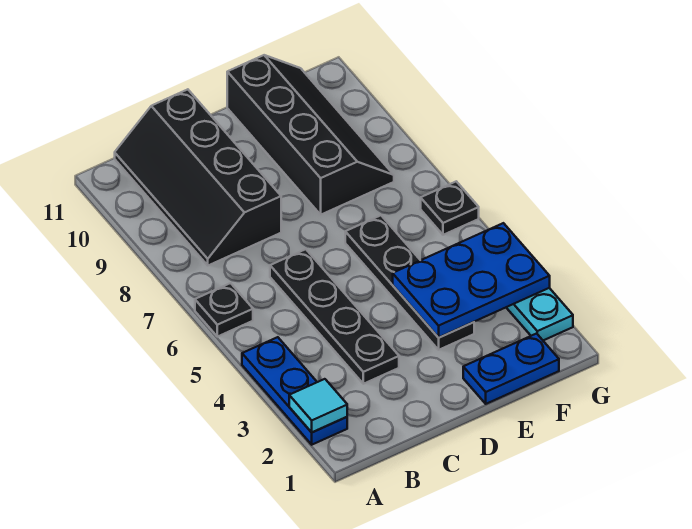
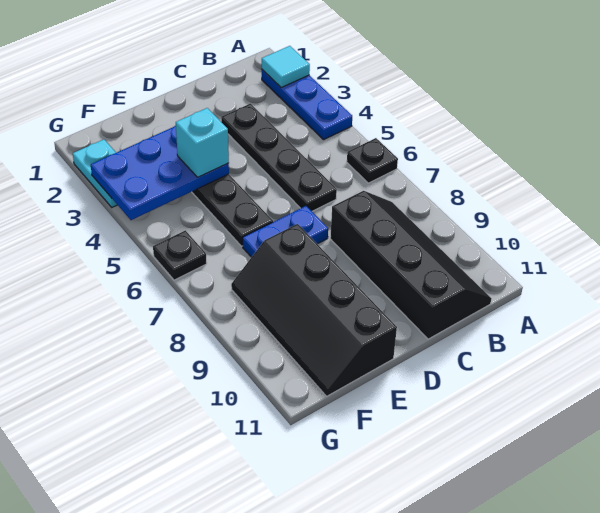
blue plate E1:F1 level 1 -> blue plate D7:E7 level 1
none -> cyan brick E4 level 3

